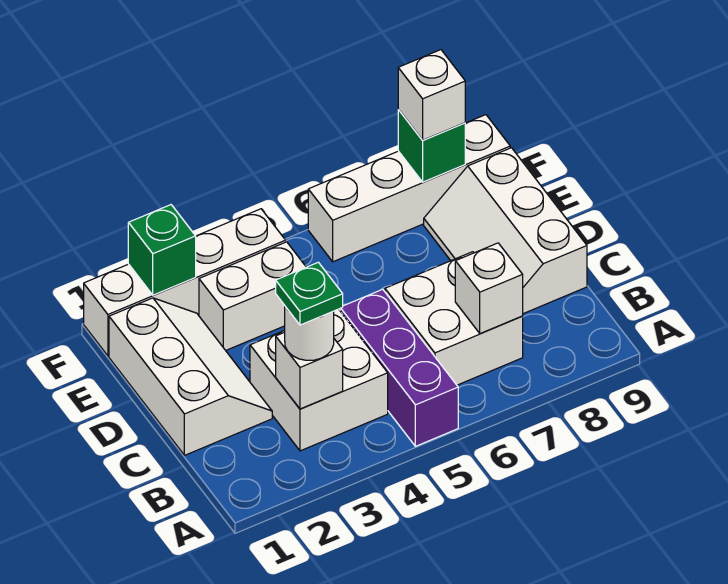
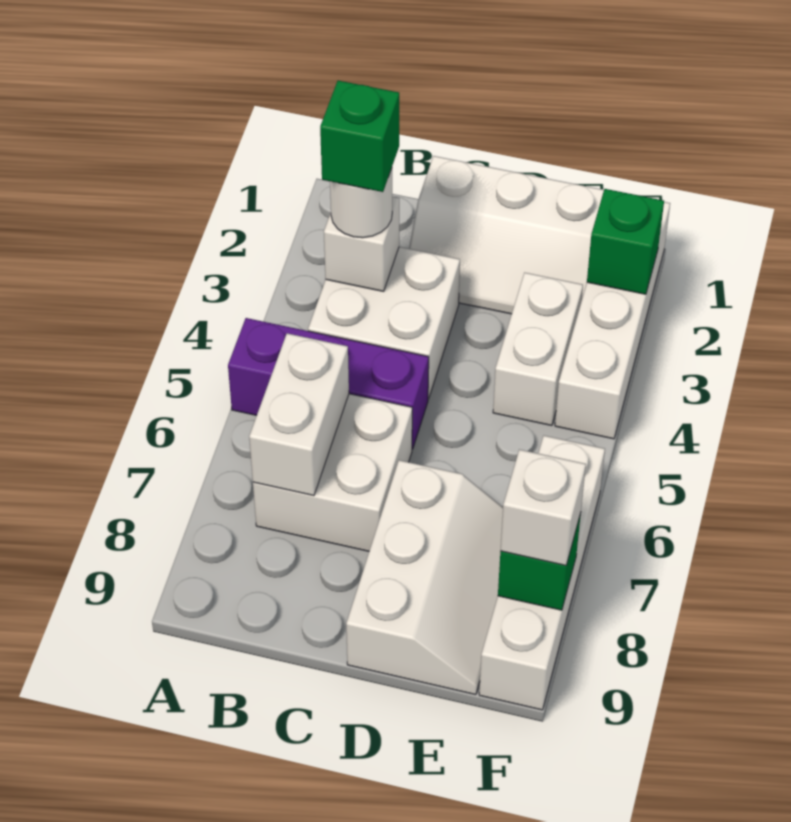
green plate B3 level 4 -> green brick B3 level 4
white brick B7 level 2 -> white brick B6:B7 level 2
white slope C8:E9 level 1 top 9 -> white slope D7:E9 level 1 top D

